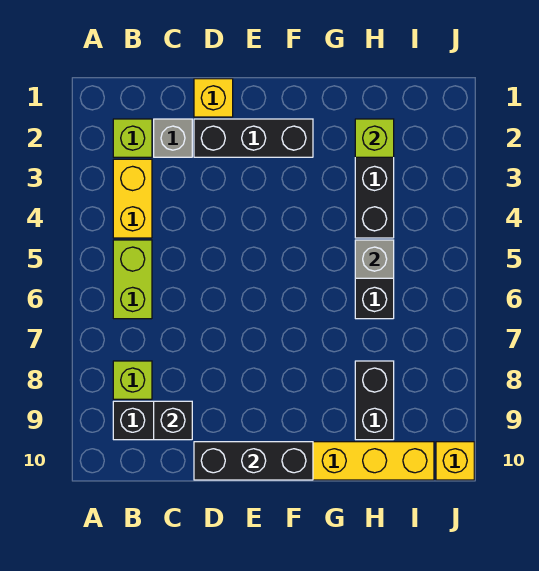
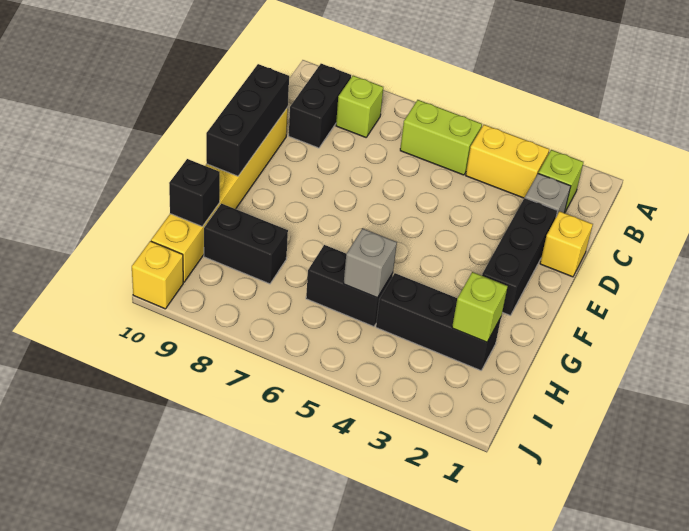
black brick C9 level 2 -> black brick H10 level 2

